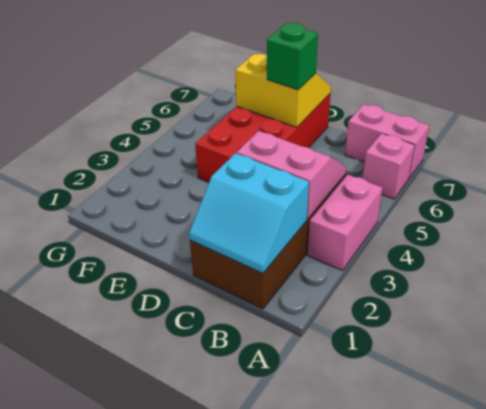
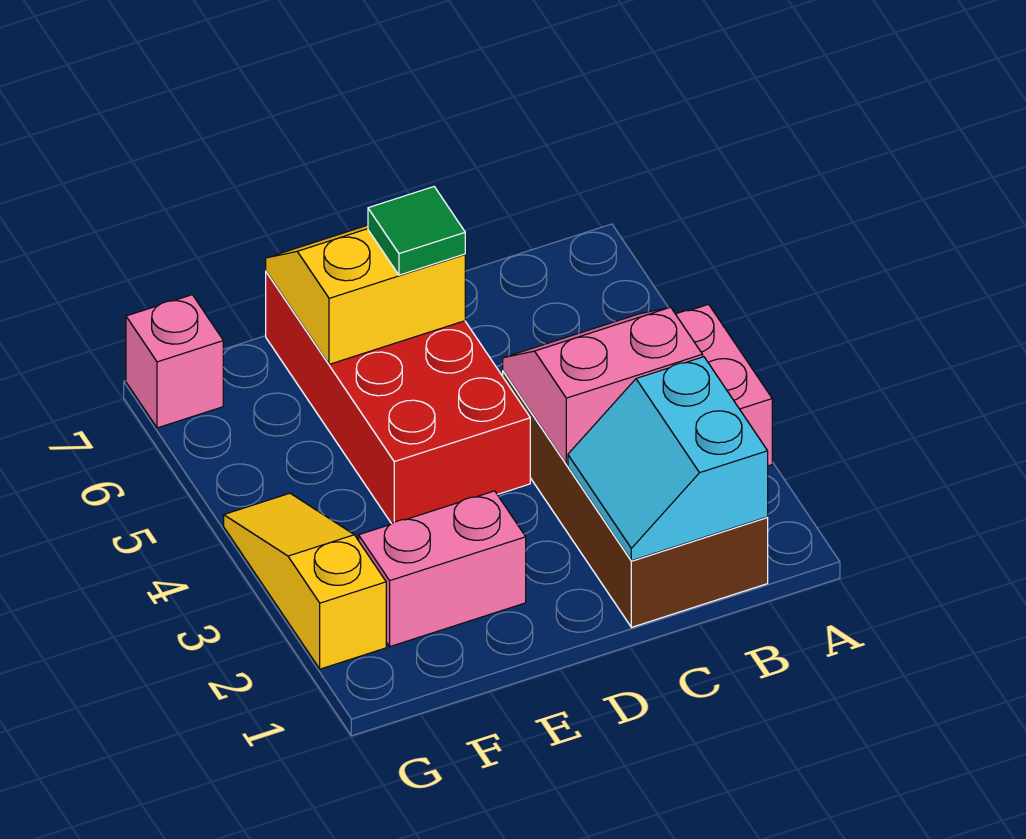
pink brick A6 level 1 -> pink brick G7 level 1
pink brick A7:B7 level 1 -> pink brick E2:F2 level 1
cyan slope B1:C2 level 2 top 2 -> cyan slope B1:C2 level 2 top B
green brick D6 level 3 -> green tile D6 level 3
none -> yellow slope G2:G4 level 1 top 2

